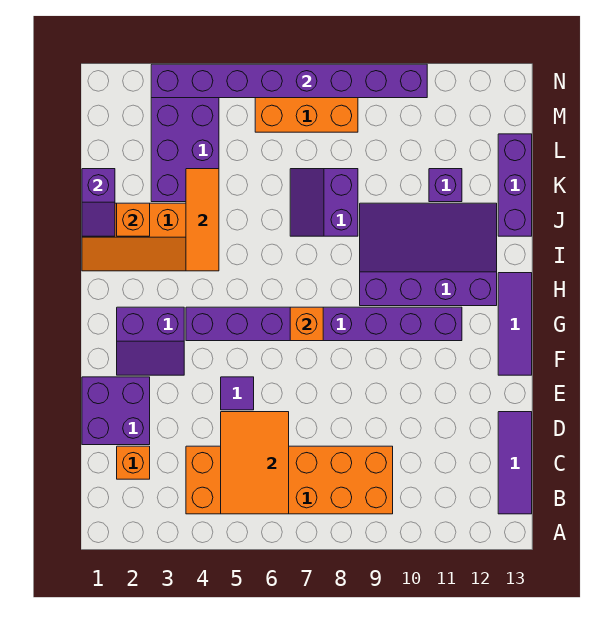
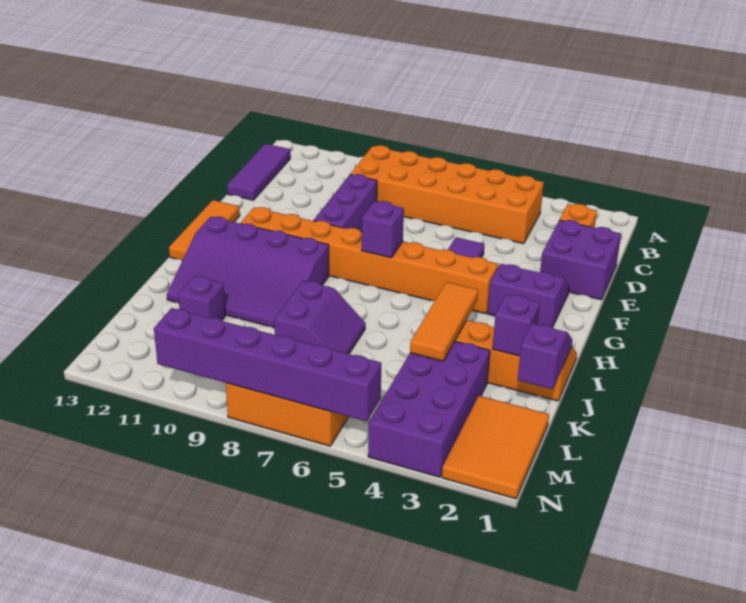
orange tile B5:D6 level 2 -> orange tile L1:N2 level 1
purple tile F13:H13 level 1 -> orange tile F13:H13 level 1
purple brick G4:G11 level 1 -> orange brick G4:G11 level 1
orange brick G7 level 2 -> purple brick G7 level 2
orange brick J2 level 2 -> purple brick J2 level 2
purple brick J13:L13 level 1 -> purple brick D9:F9 level 1
purple brick N3:N10 level 2 -> purple brick N5:N10 level 2

